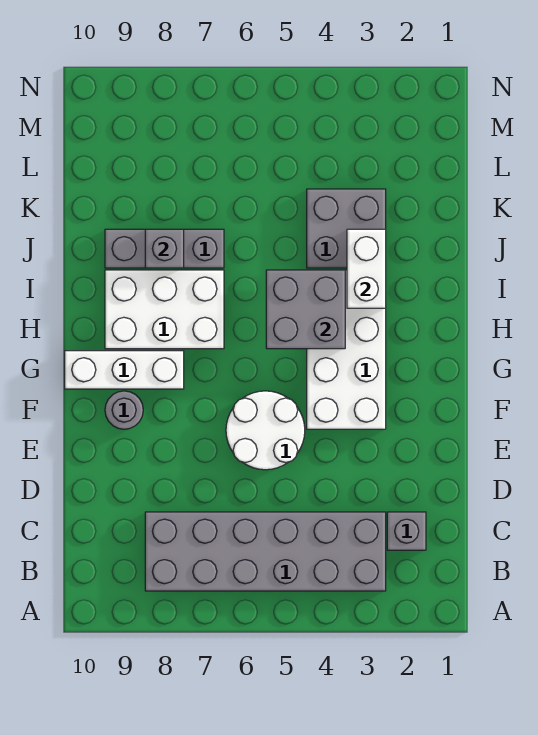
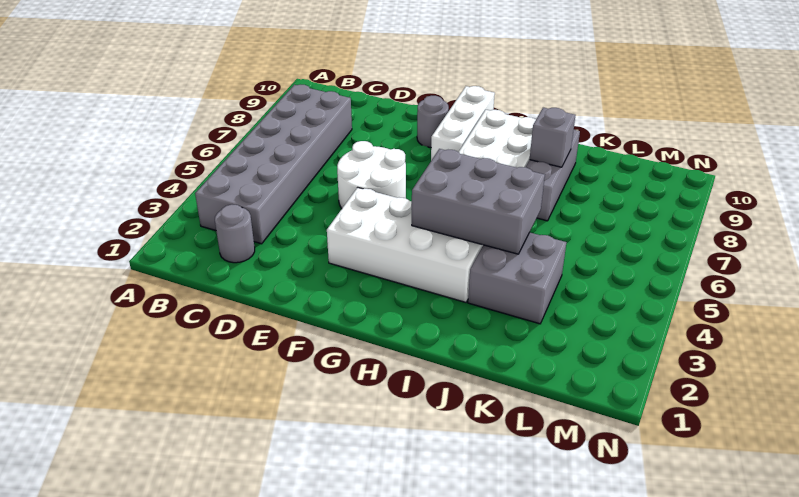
grey brick C2 level 1 -> grey round brick C2 level 1
grey brick H4:I5 level 2 -> grey brick H4:J5 level 2
white brick I3:J3 level 2 -> none

